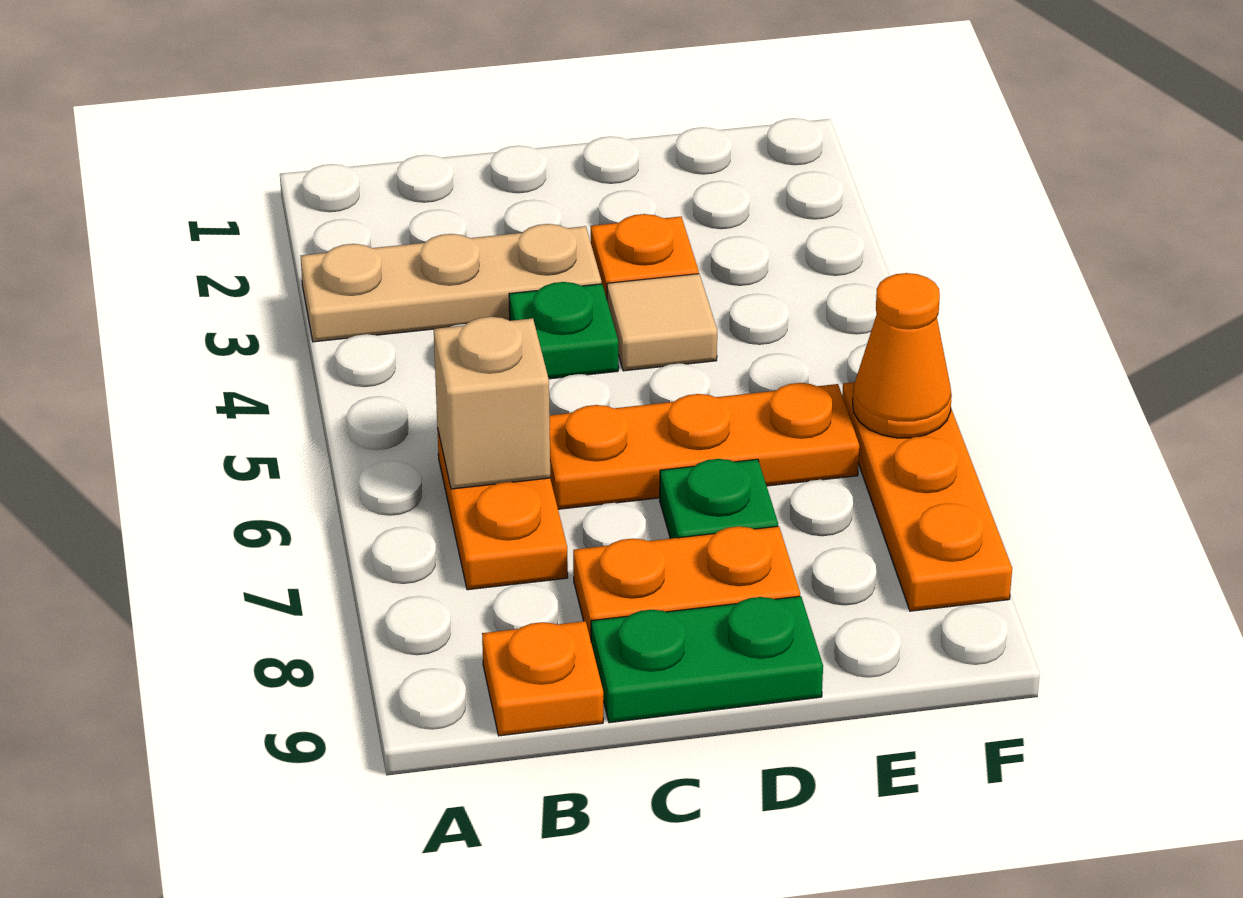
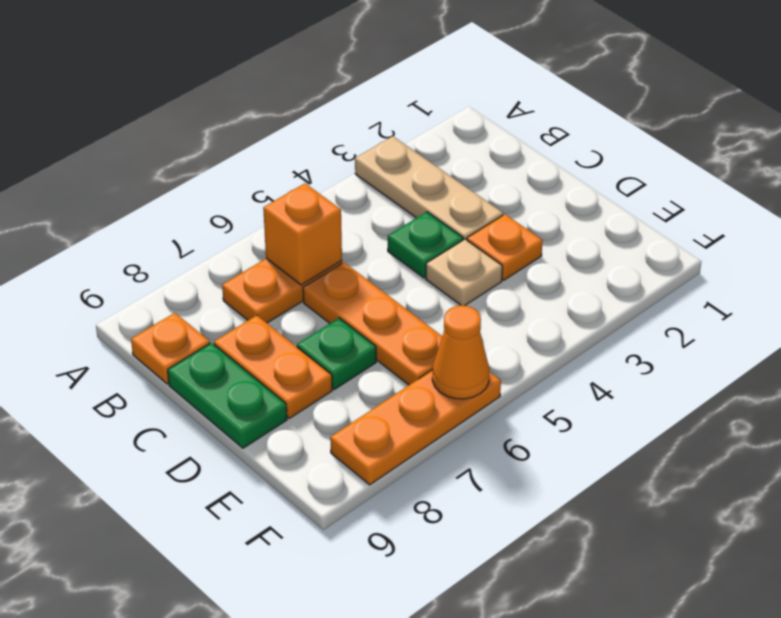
tan brick B6 level 2 -> orange brick B6 level 2
tan tile D4 level 1 -> tan plate D4 level 1

